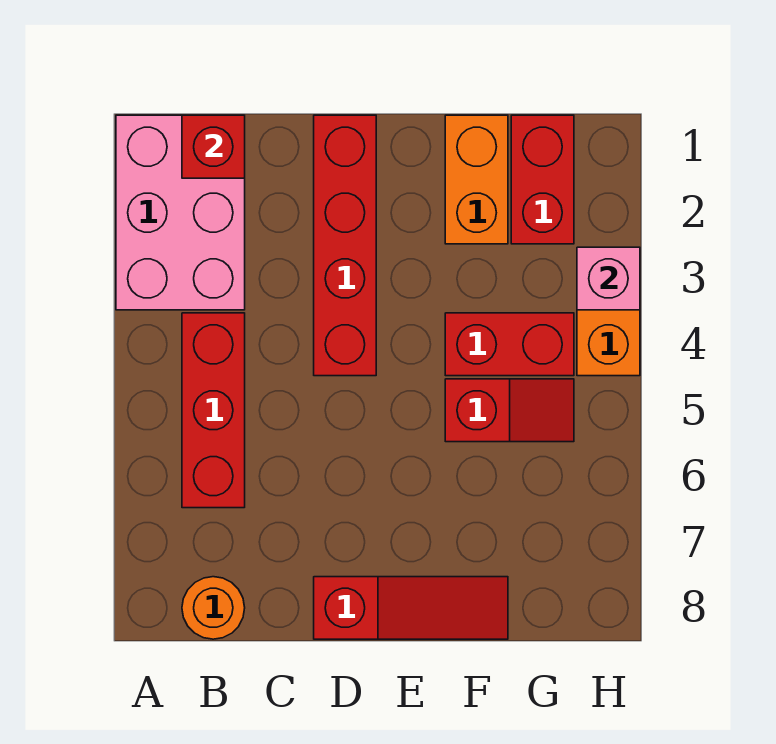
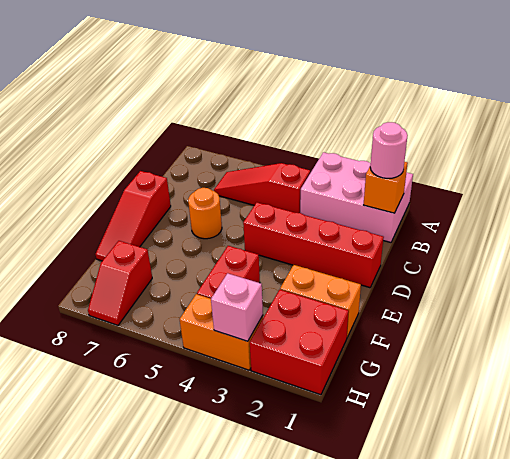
red brick B1 level 2 -> orange brick B1 level 2
none -> pink round brick B1 level 3
red brick B4:B6 level 1 -> red slope B4:B6 level 1 top 4
orange round brick B8 level 1 -> orange round brick D6 level 1
red slope F5:G5 level 1 top F -> red slope G7:H7 level 1 top G
red brick G1:G2 level 1 -> red brick G1:H2 level 1

